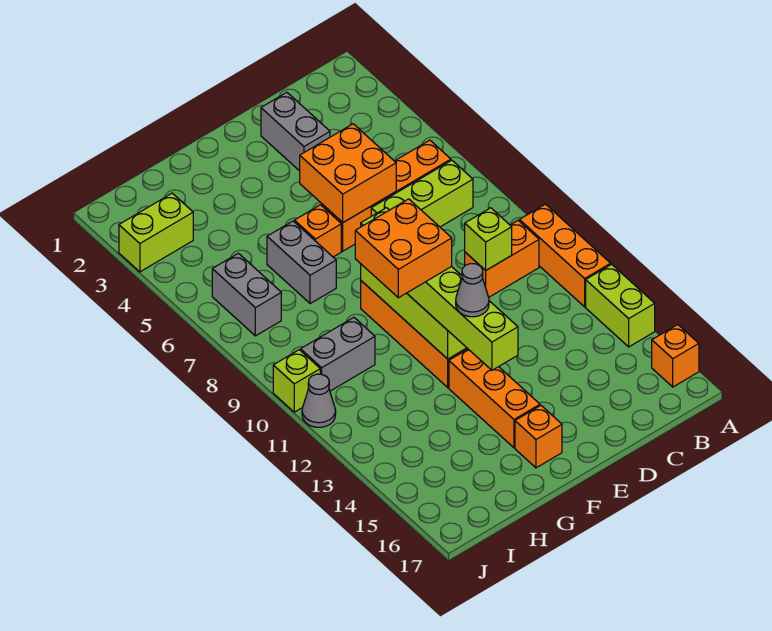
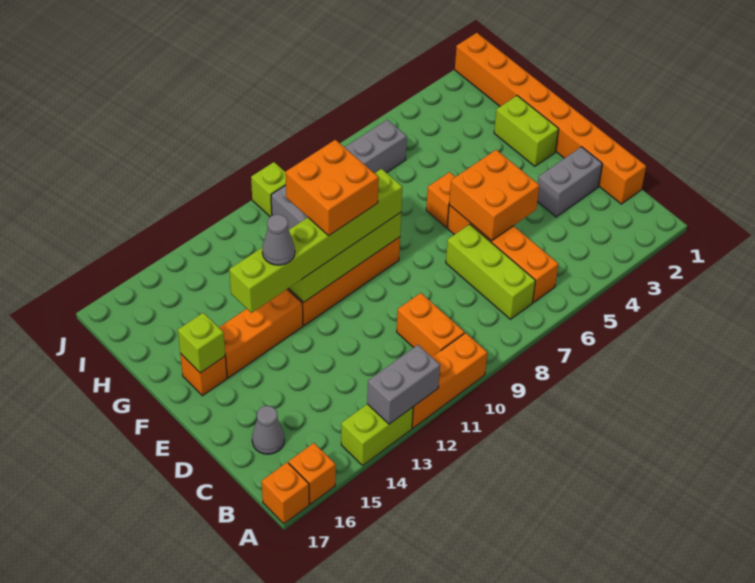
none -> orange brick A17 level 1
none -> orange brick C1:J1 level 1
lime brick C10 level 2 -> lime brick F16 level 2
grey brick G6:G7 level 1 -> grey brick A12:A13 level 2
lime brick I3:J3 level 1 -> lime brick F2:G2 level 1
grey cone J11 level 1 -> grey cone C16 level 1

